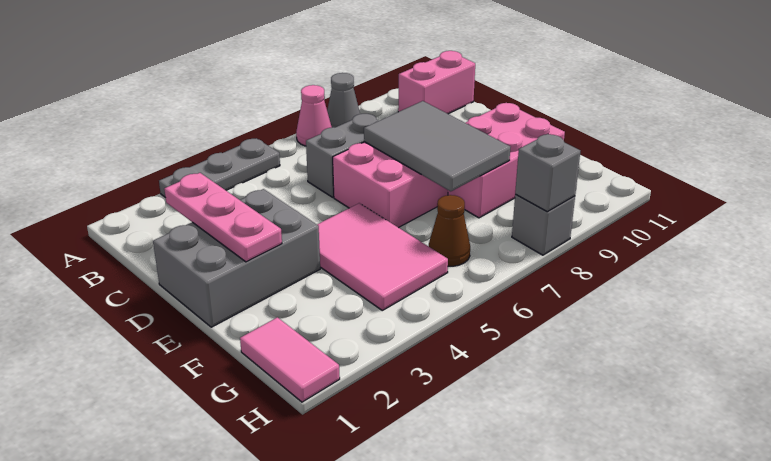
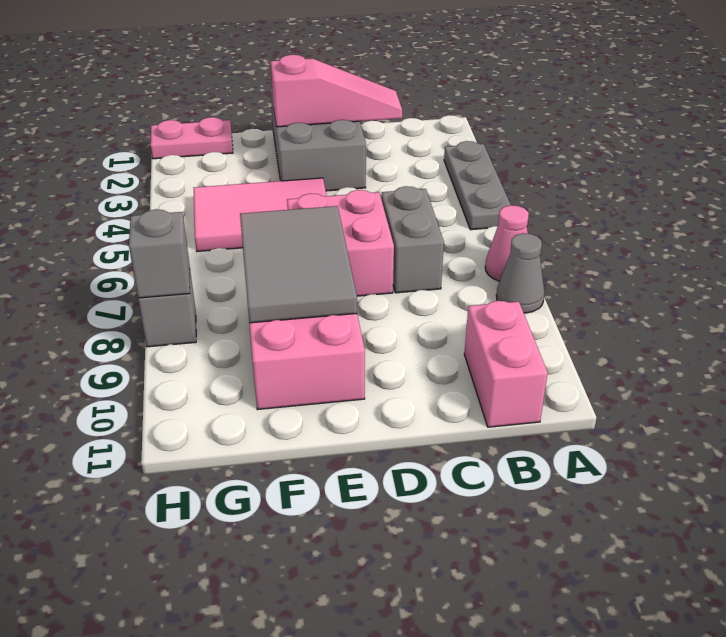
pink plate C2:E2 level 2 -> pink slope C2:E2 level 2 top E
grey tile D7:F8 level 2 -> grey tile E7:F9 level 2
pink tile G1:H1 level 1 -> pink plate G1:H1 level 1
brown cone G6 level 1 -> none

